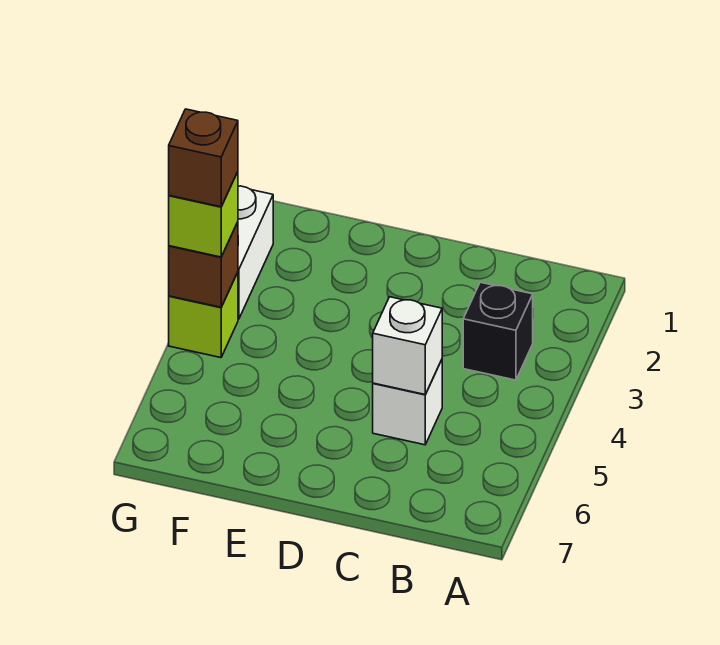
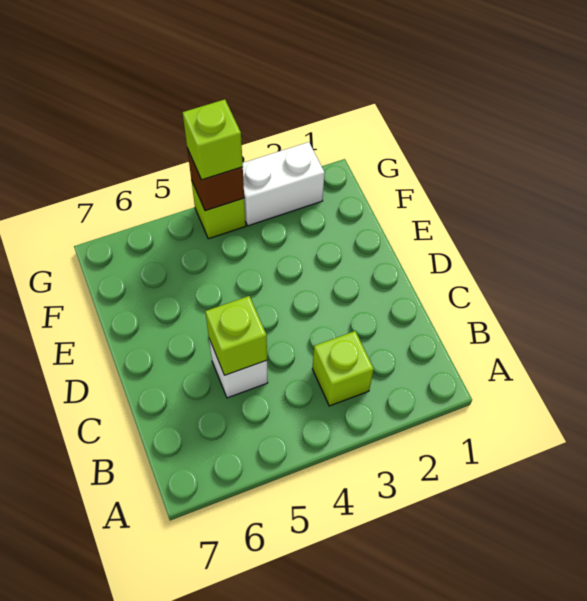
black brick B3 level 1 -> lime brick B3 level 1
white brick C5 level 2 -> lime brick C5 level 2
brown brick G4 level 4 -> none

